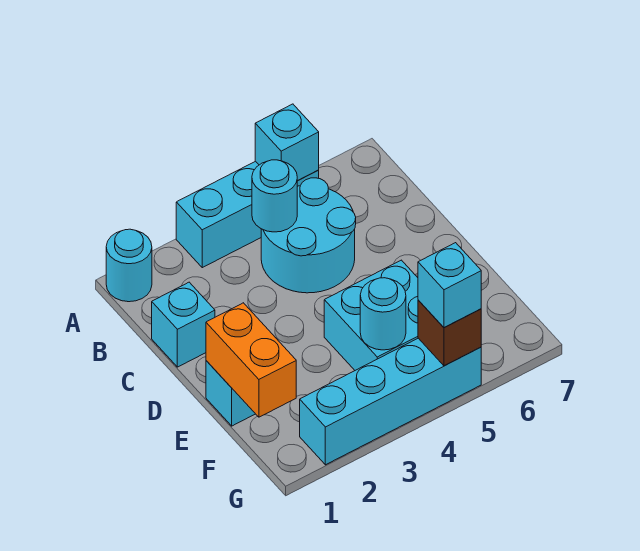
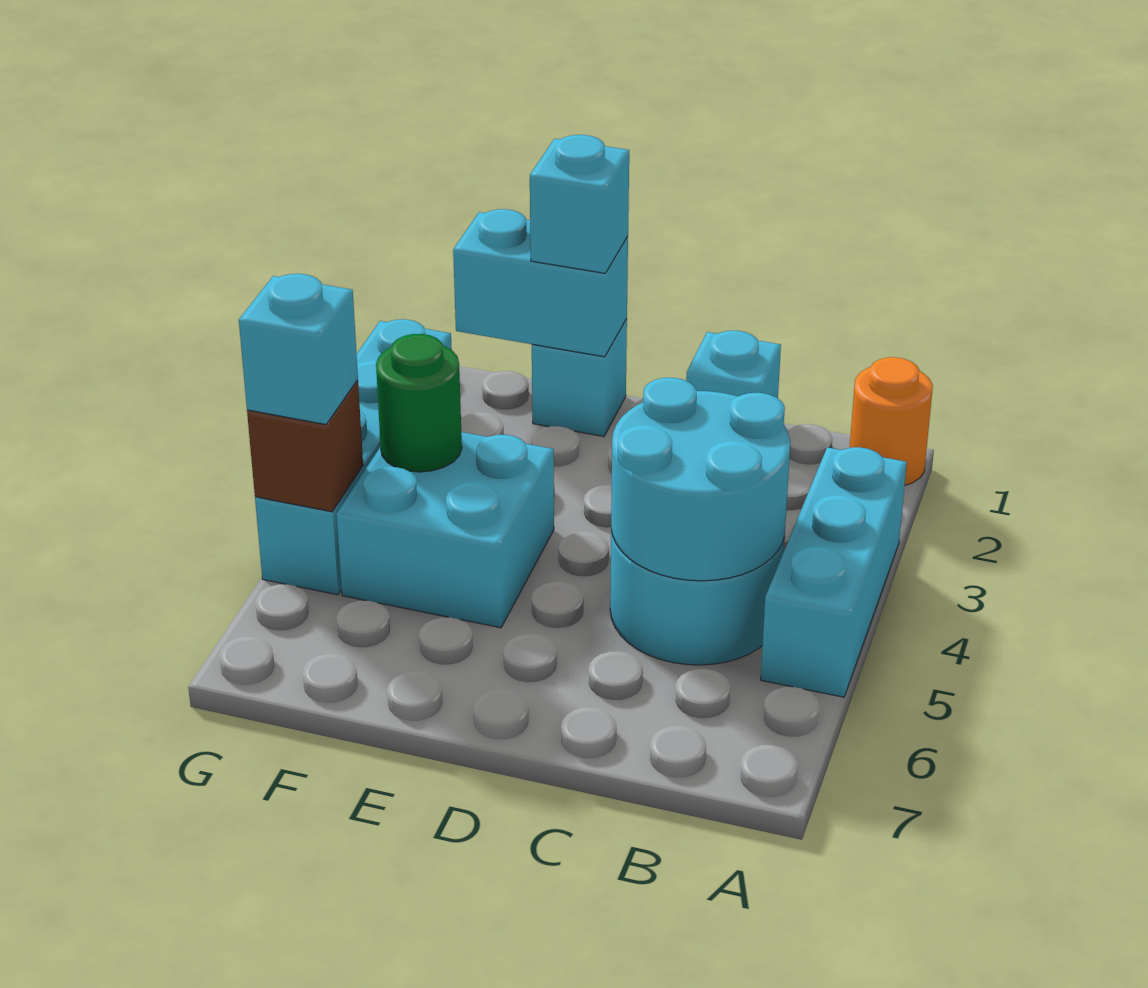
cyan round brick A1 level 1 -> orange round brick A1 level 1
cyan brick A5 level 2 -> cyan brick E1 level 3
cyan round brick B4 level 2 -> cyan round brick B4:C5 level 2
orange brick E1:F1 level 2 -> cyan brick E1:F1 level 2
cyan round brick F4 level 2 -> green round brick F4 level 2

